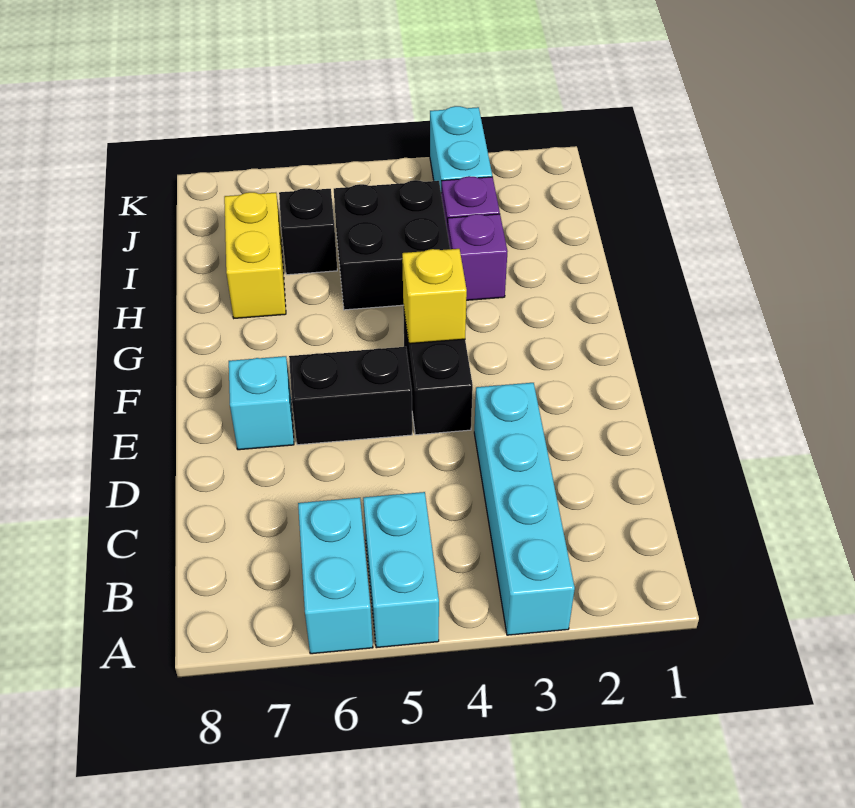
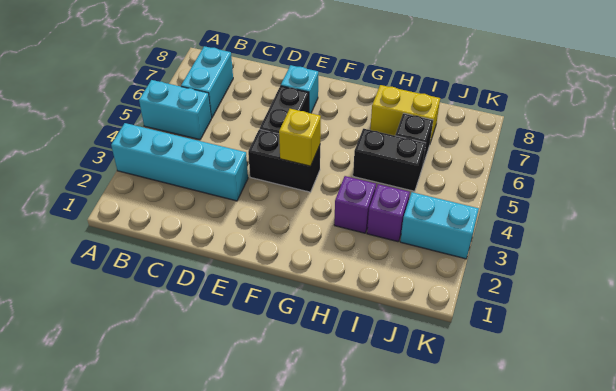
cyan brick A6:B6 level 1 -> cyan brick B6:B7 level 1
black brick H4:I5 level 1 -> black brick H5:I5 level 1

